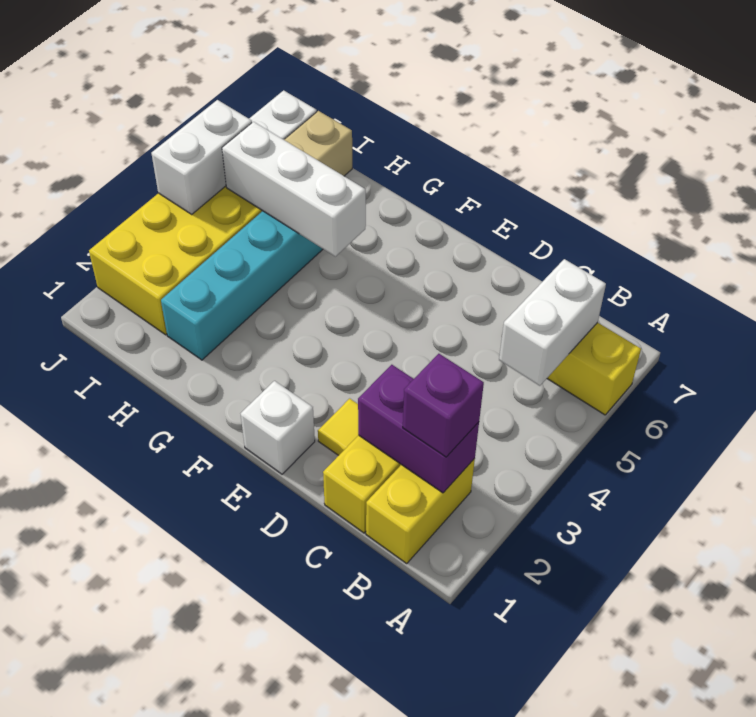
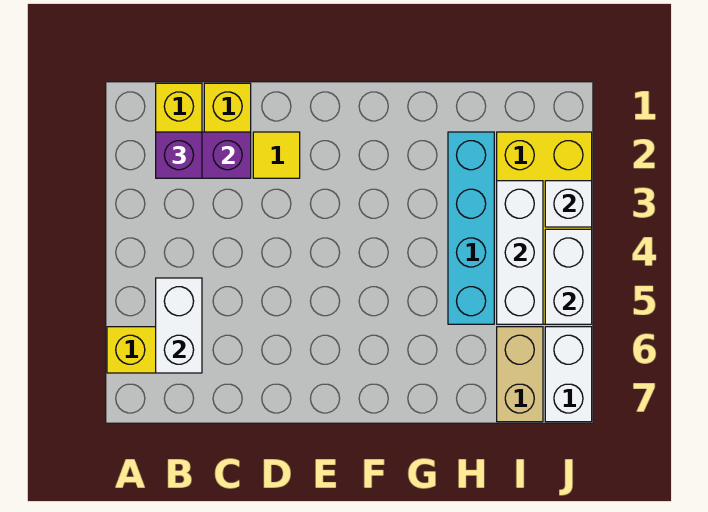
white brick E1 level 1 -> white brick J3 level 2
white brick G5:I5 level 2 -> white brick I3:I5 level 2

